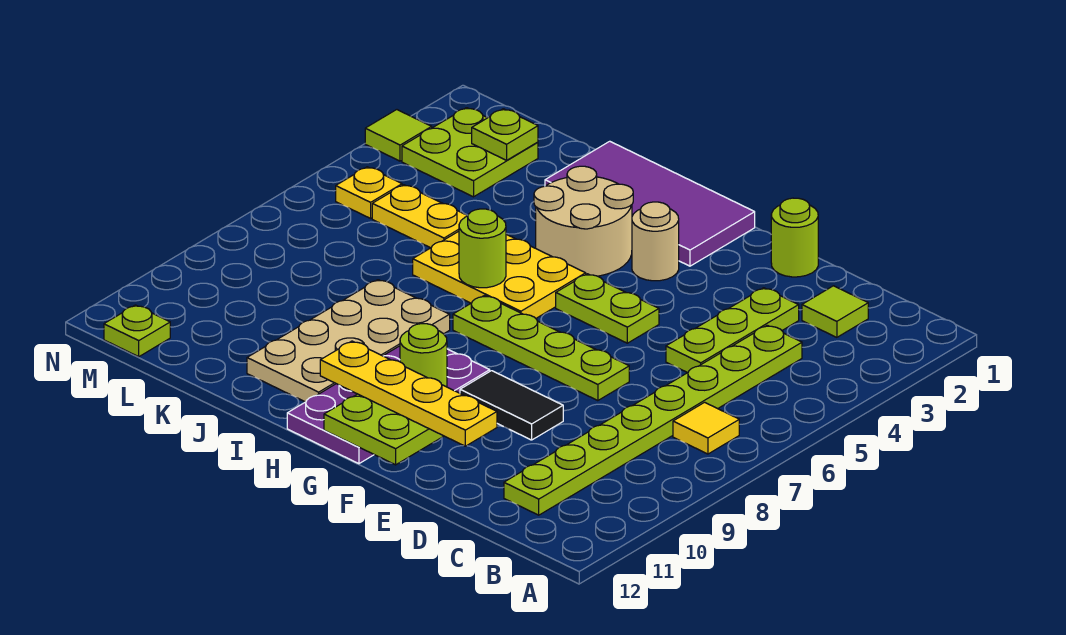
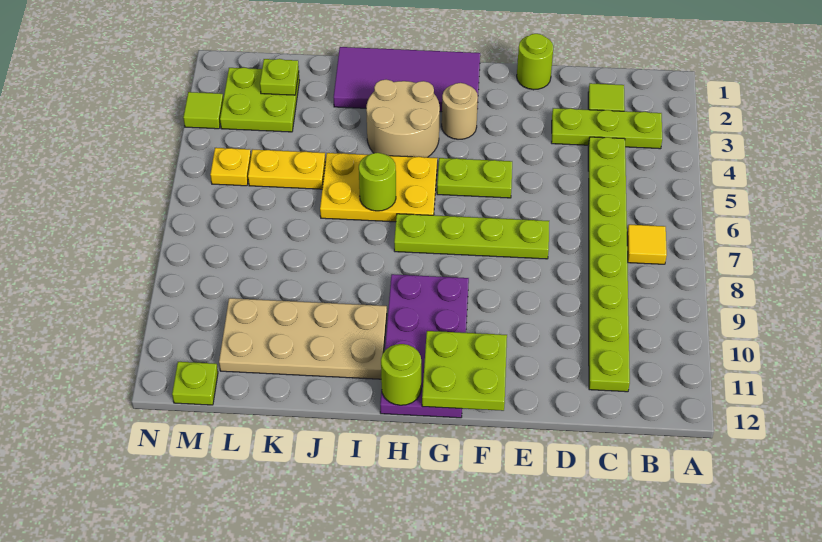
lime plate D3:D5 level 1 -> lime plate B3:D3 level 1
black tile E9:F9 level 1 -> none
yellow plate E11:H11 level 3 -> none
lime round brick G10 level 2 -> lime round brick H12 level 2
tan plate I8:J11 level 1 -> tan plate I10:L11 level 1

